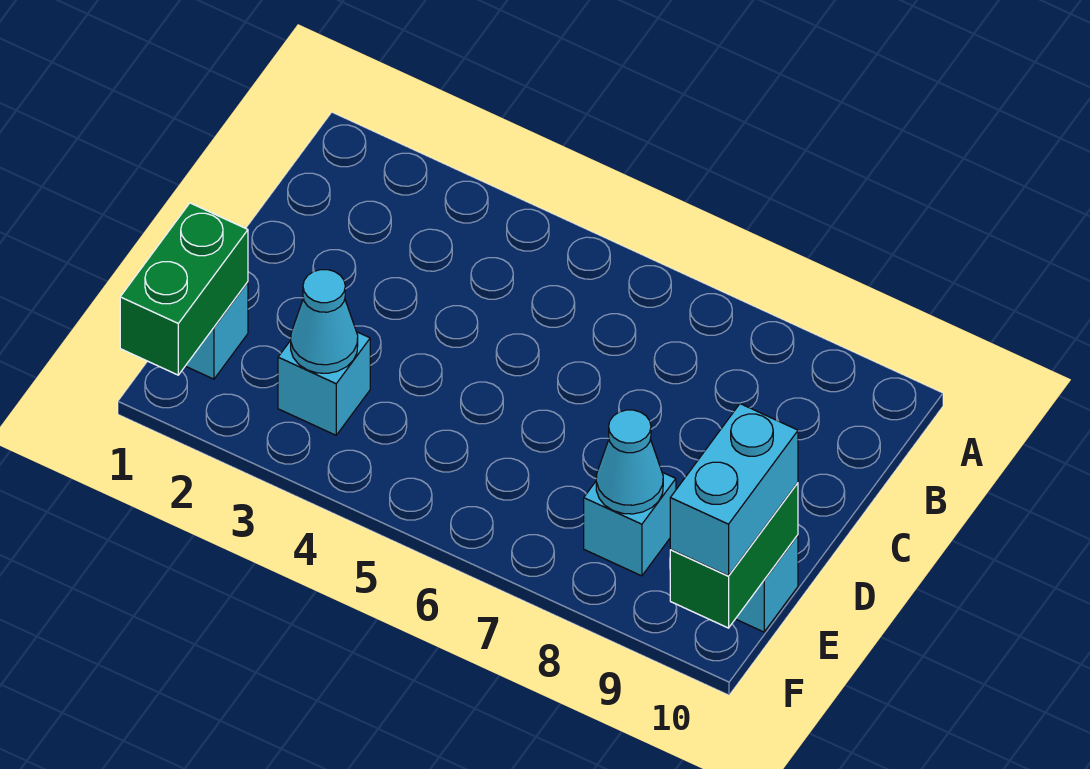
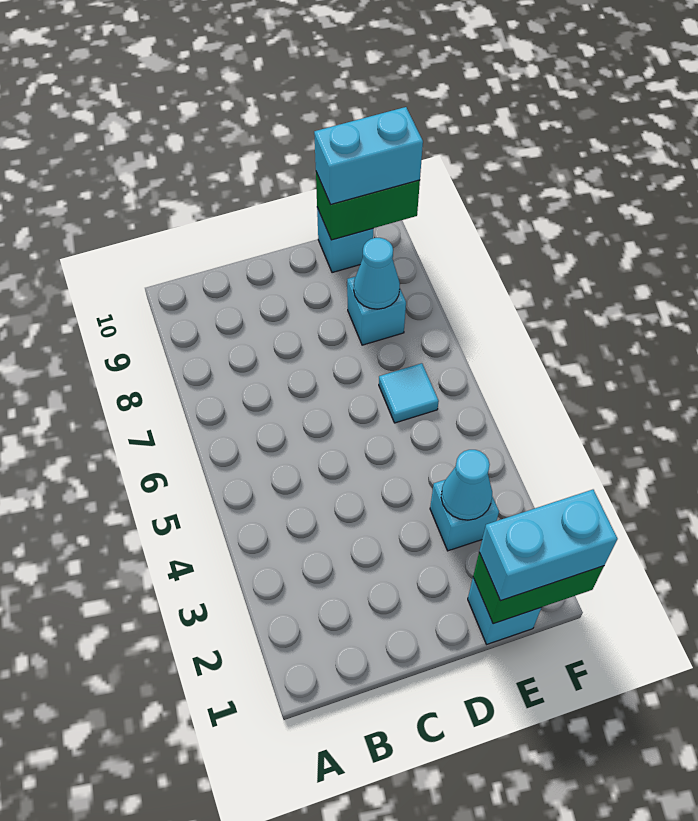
none -> cyan brick E1:F1 level 3
none -> cyan tile E6 level 1

